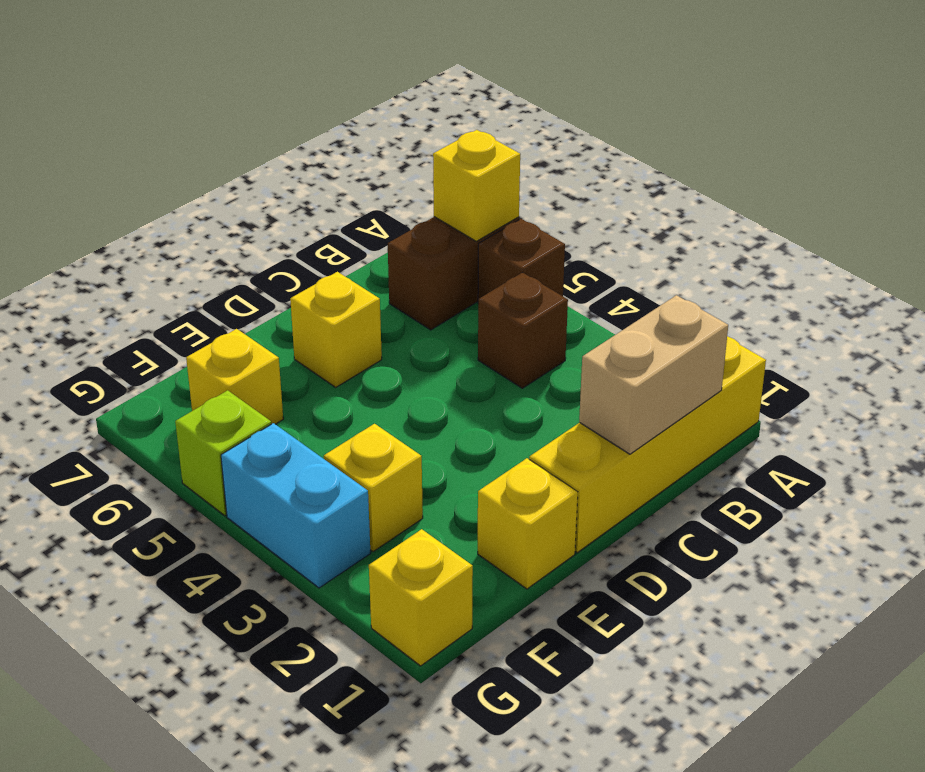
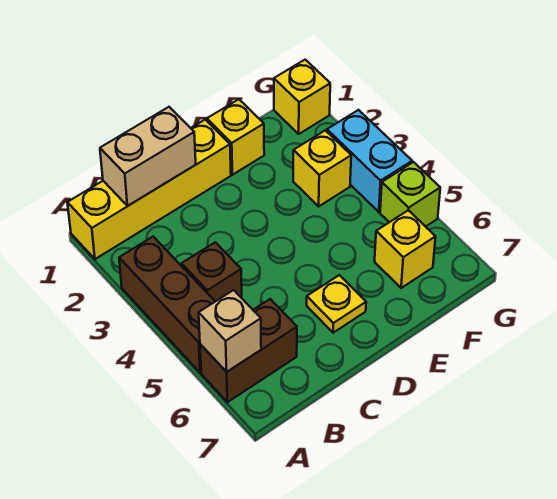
brown brick A5 level 1 -> brown brick A3:A5 level 1
yellow brick A6 level 2 -> tan brick A6 level 2
yellow brick D6 level 1 -> yellow plate D6 level 1

